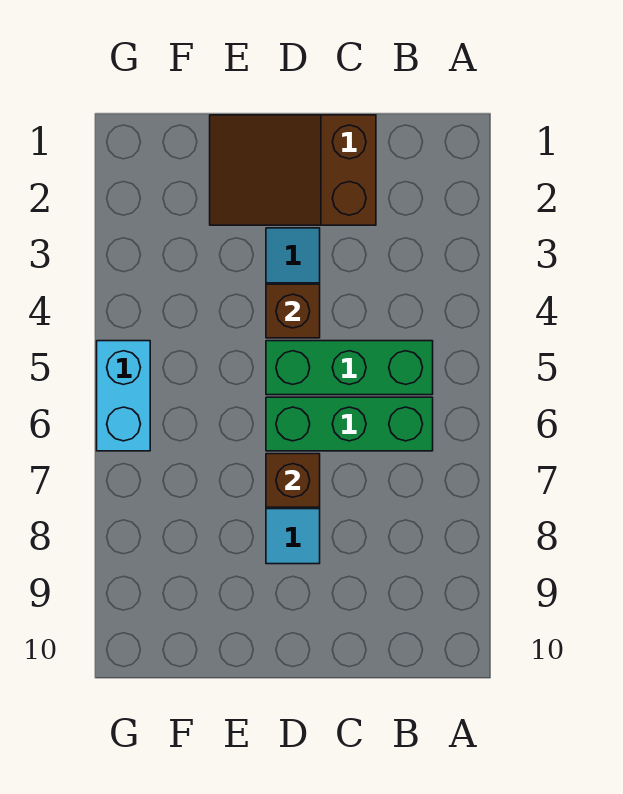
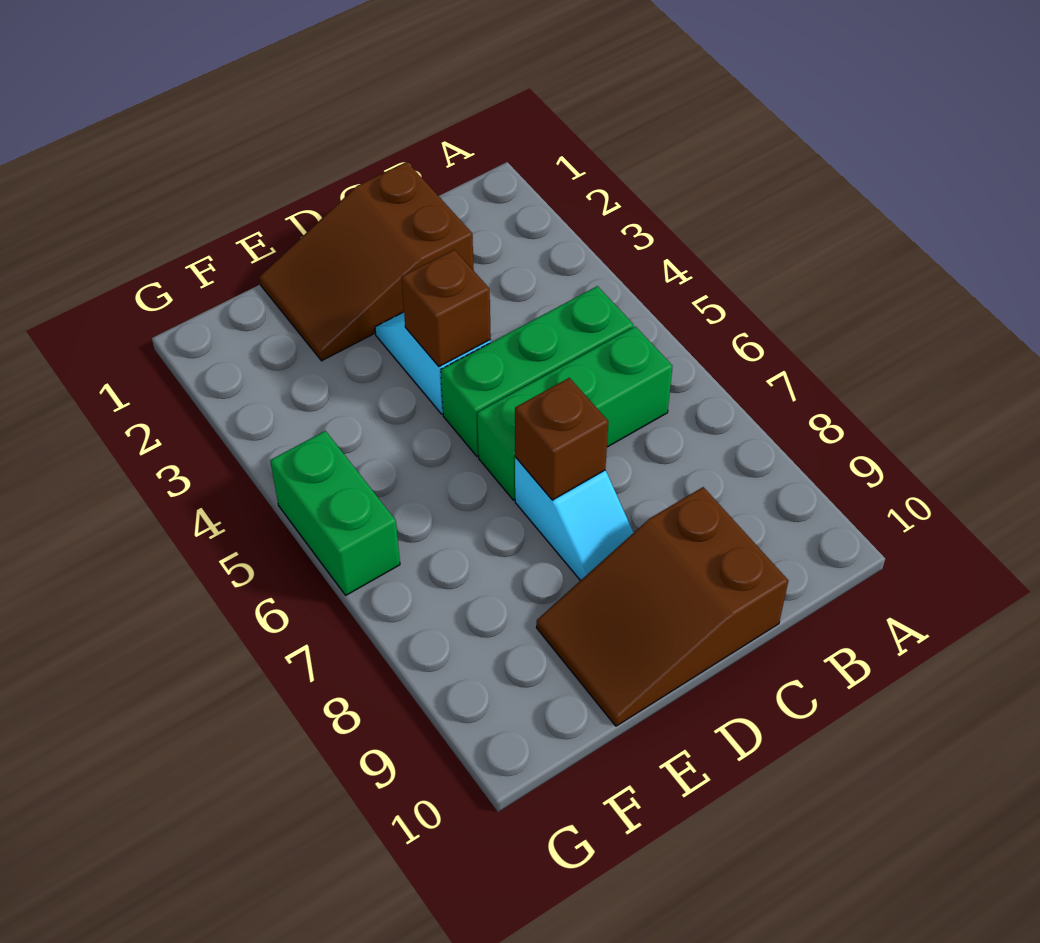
none -> brown slope C9:E10 level 1 top C
cyan brick G5:G6 level 1 -> green brick G5:G6 level 1

